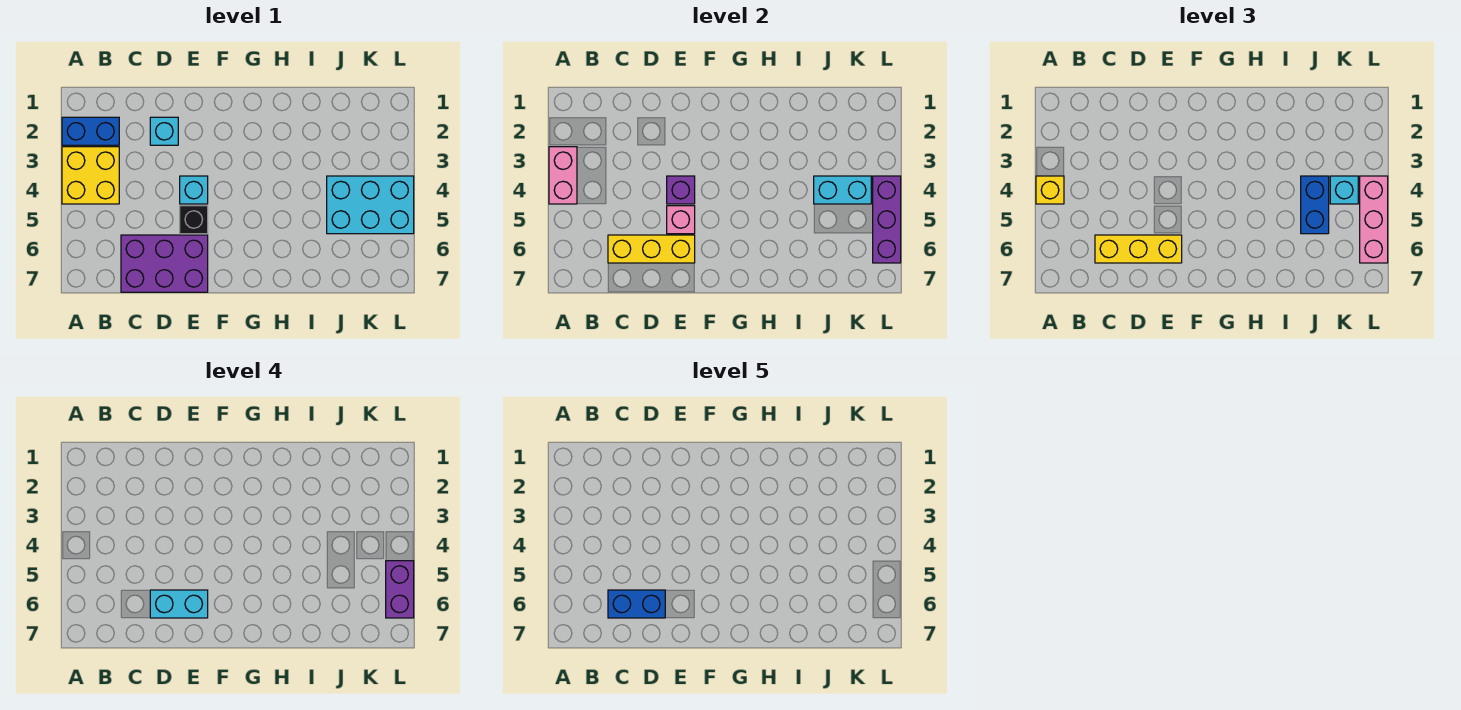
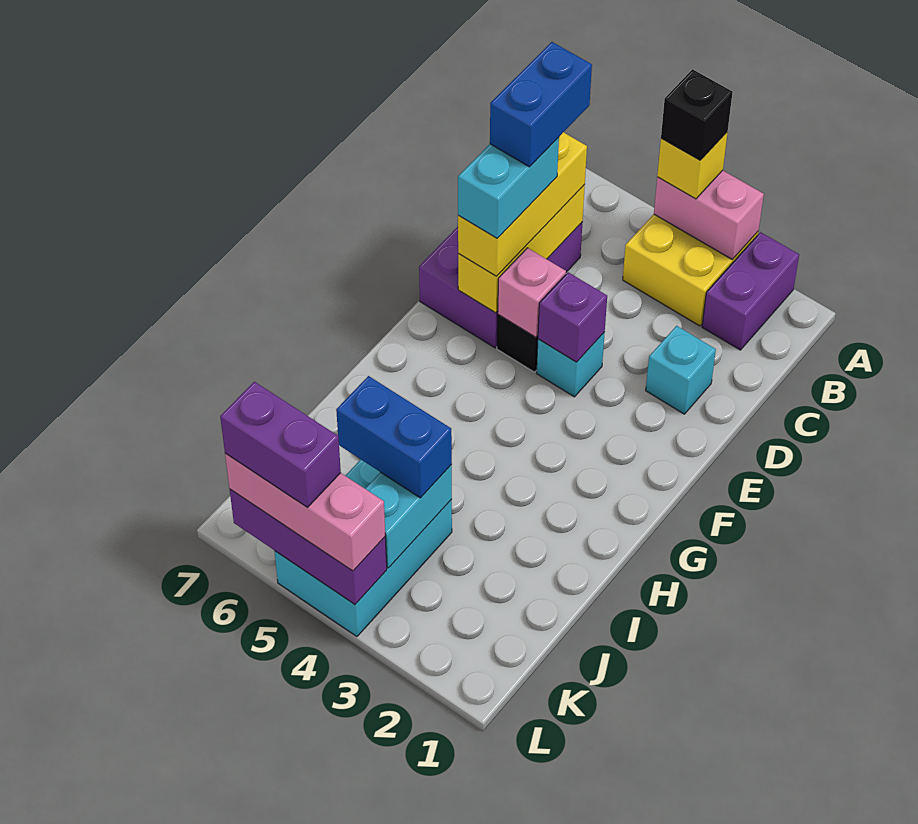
blue brick A2:B2 level 1 -> purple brick A2:B2 level 1
none -> black brick A4 level 4
cyan brick K4 level 3 -> none

